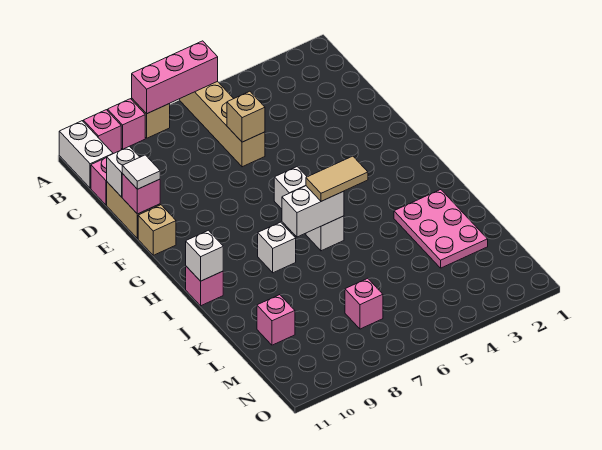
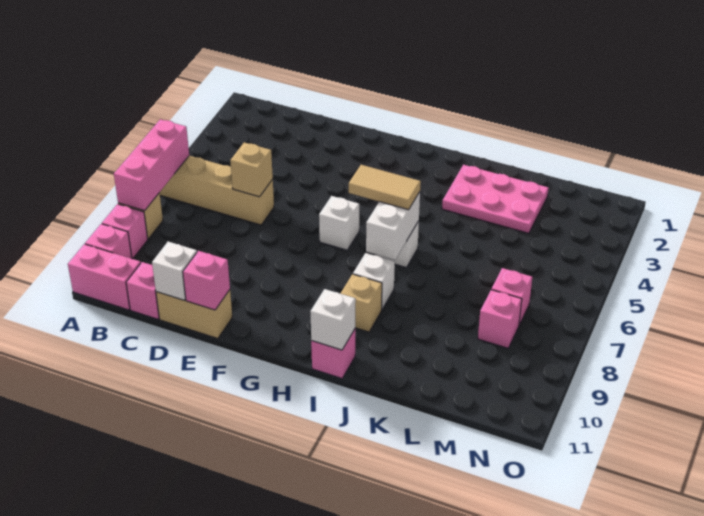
white brick A11:B11 level 1 -> pink brick A11:B11 level 1
white tile E11 level 3 -> none
tan brick F11 level 1 -> tan brick I9 level 1
tan tile I5:I6 level 3 -> tan tile H6:I6 level 3
pink brick L10 level 1 -> pink brick M8 level 1

